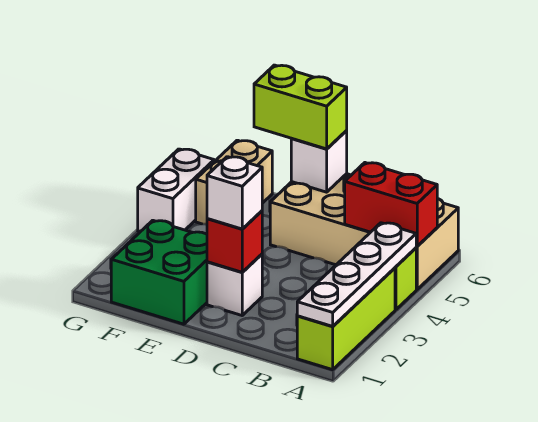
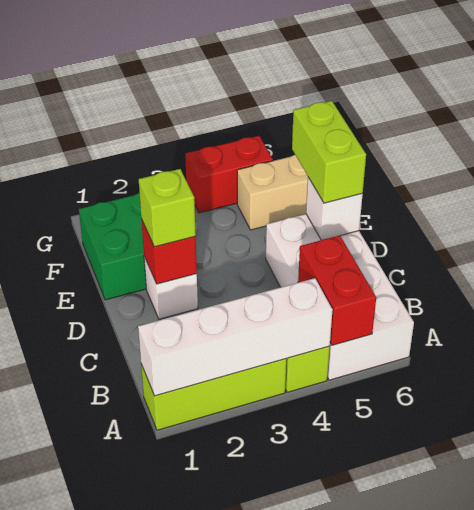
white plate A1:A4 level 2 -> white brick A1:A4 level 2
tan brick A5:D6 level 1 -> white brick A5:D6 level 1
white brick D2 level 3 -> lime brick D2 level 3
white brick G4:G5 level 1 -> red brick G4:G5 level 1

